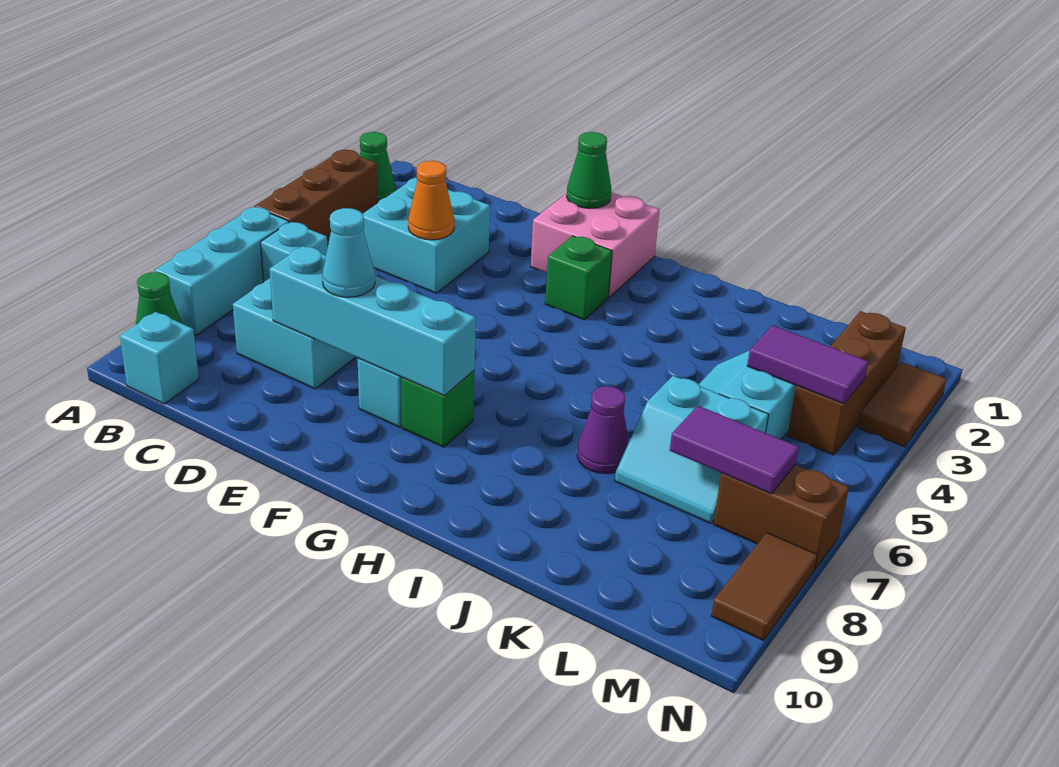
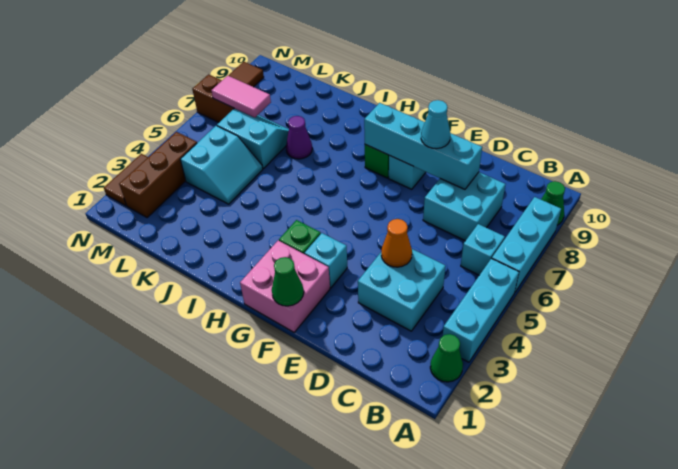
brown brick A3:A5 level 1 -> cyan brick A3:A5 level 1
cyan brick B10 level 1 -> cyan brick F3 level 1
purple tile L4:M4 level 2 -> none
purple tile L7:M7 level 2 -> pink tile L7:M7 level 2

